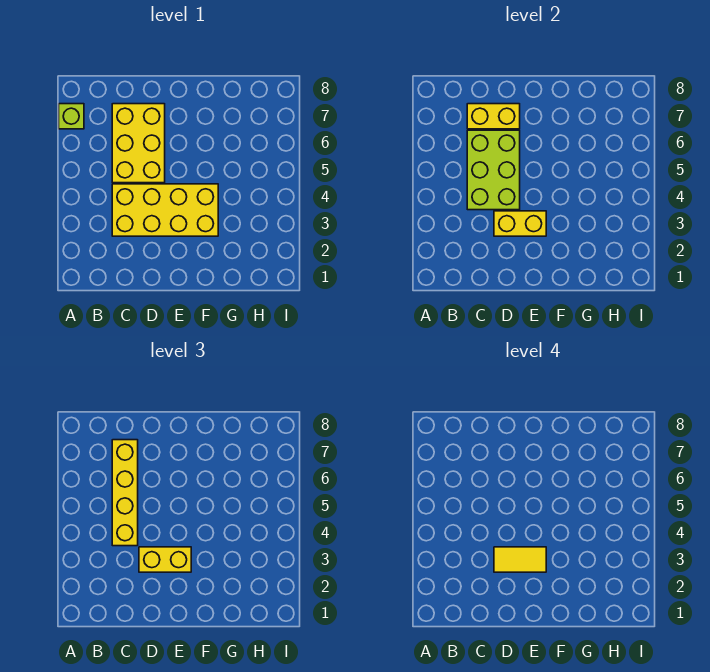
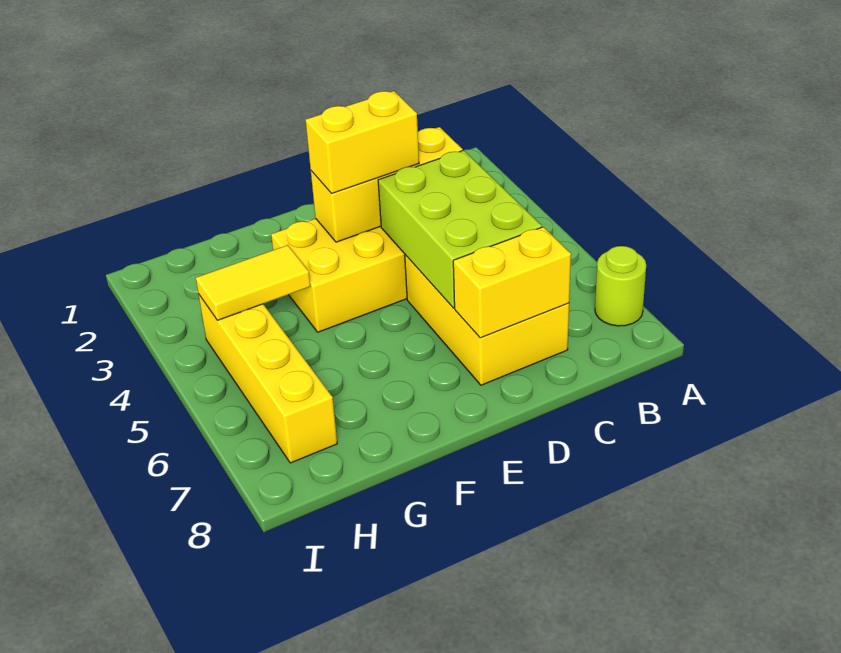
lime brick A7 level 1 -> lime round brick A7 level 1
yellow brick C4:C7 level 3 -> yellow brick H4:H7 level 1
yellow brick D3:E3 level 2 -> yellow brick C3:E3 level 2
yellow tile D3:E3 level 4 -> yellow tile G4:H4 level 2

